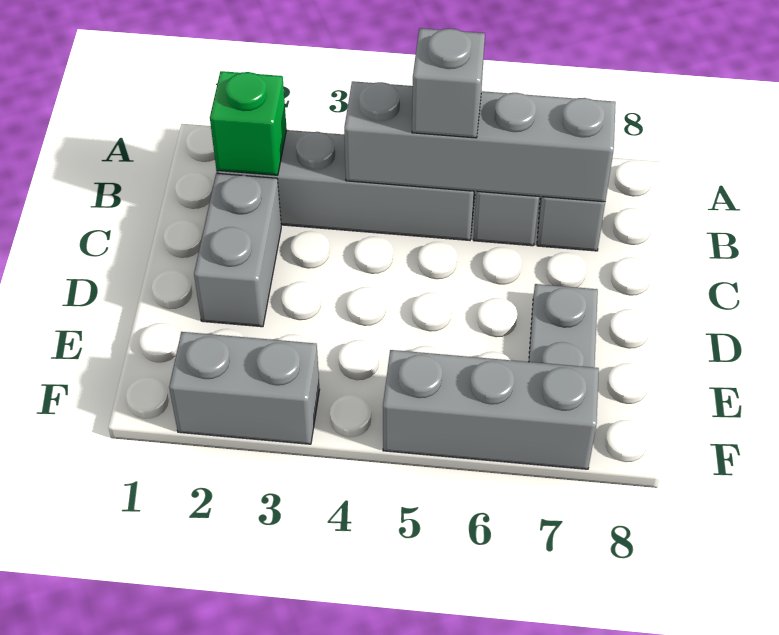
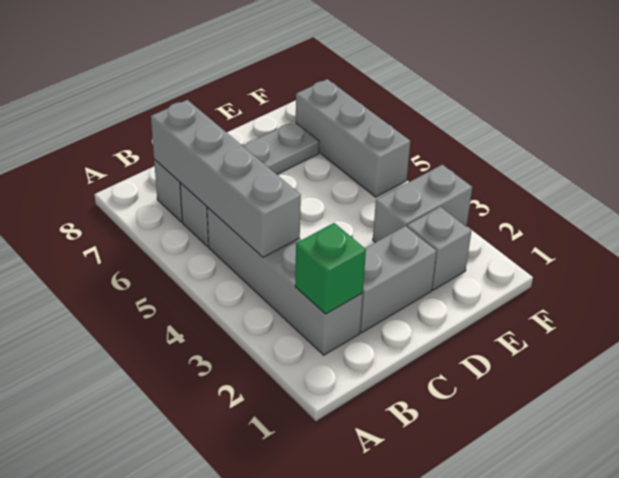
grey brick B5 level 3 -> grey brick E2 level 1
grey brick F2:F3 level 1 -> grey brick E3:F3 level 1

